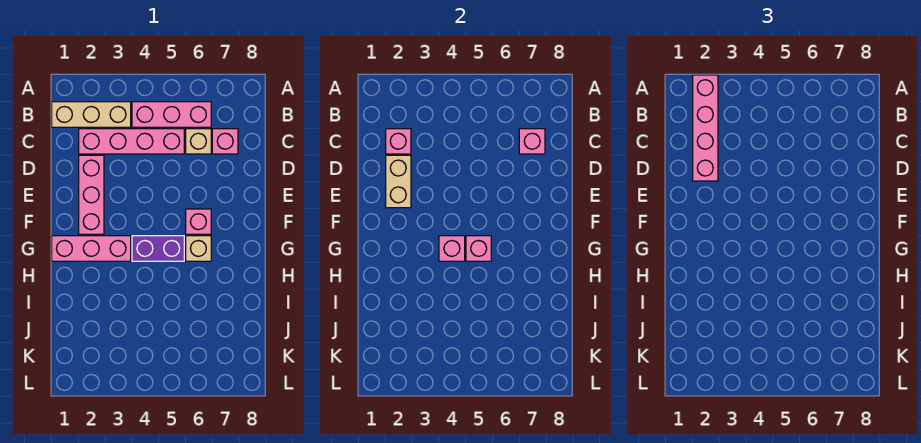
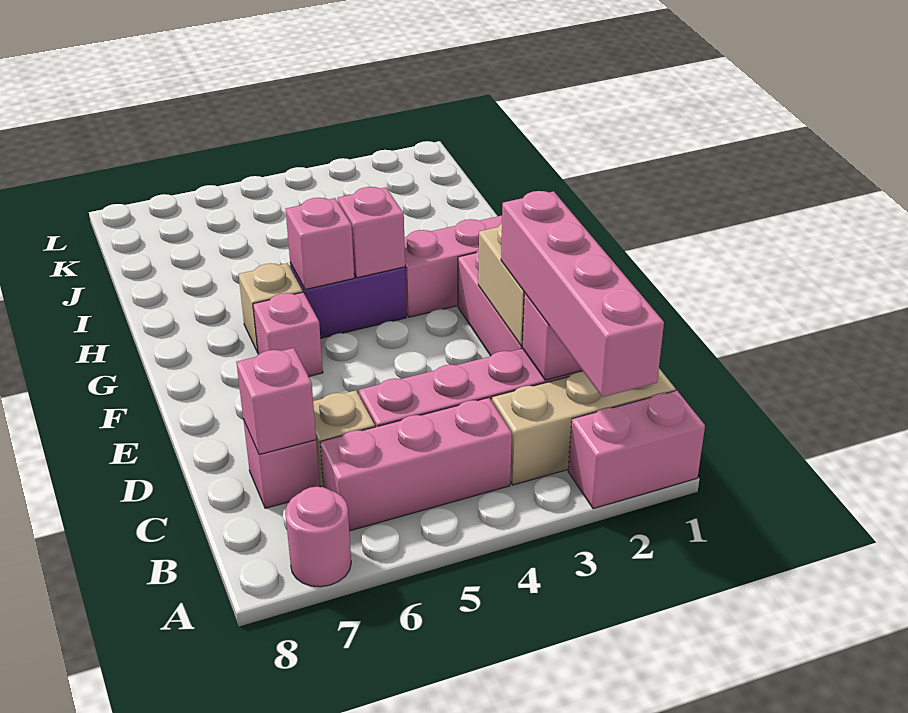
none -> pink brick A1:A2 level 1
none -> pink round brick A7 level 1

